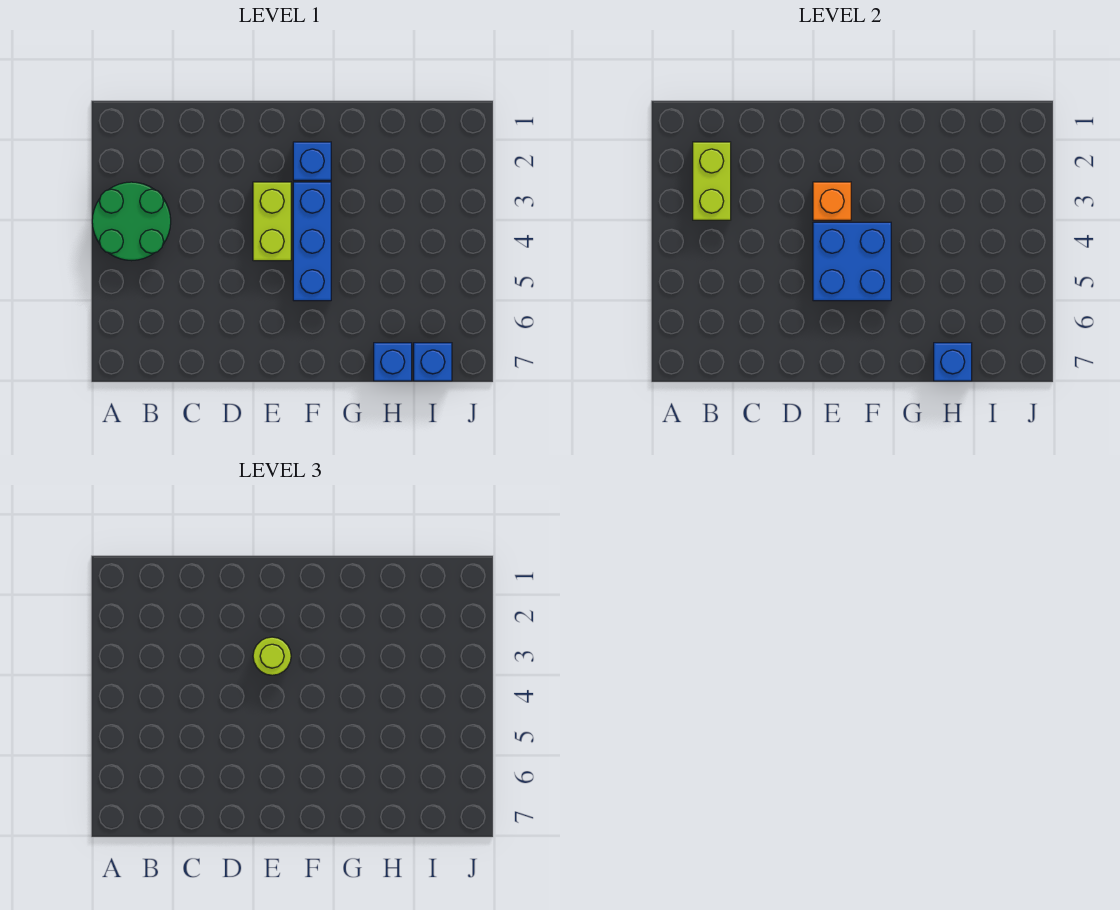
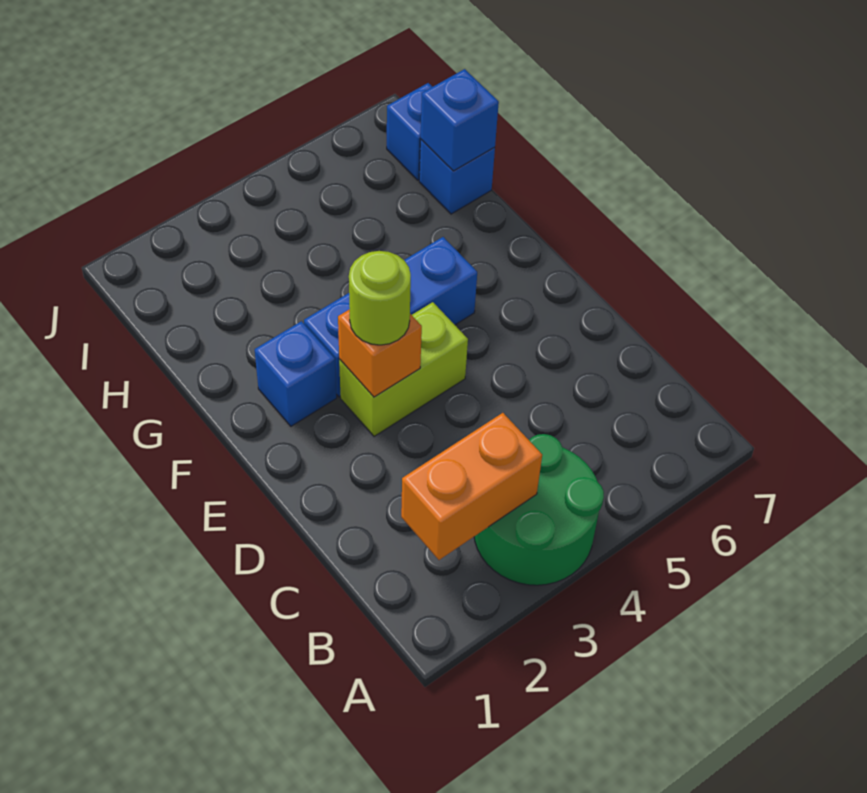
lime brick B2:B3 level 2 -> orange brick B2:B3 level 2
blue brick E4:F5 level 2 -> none

